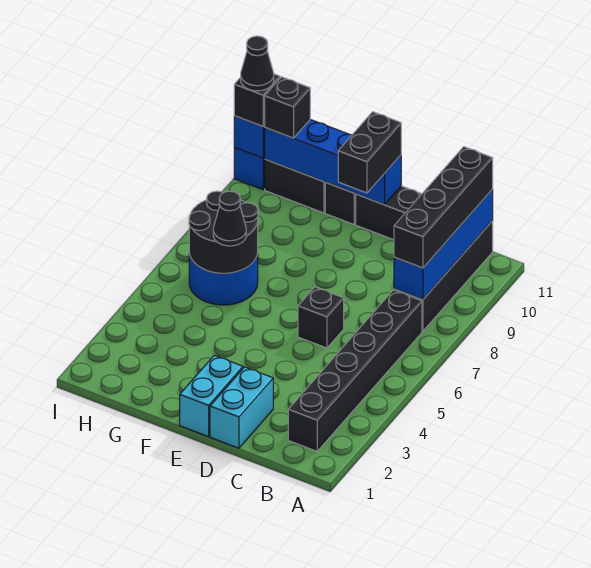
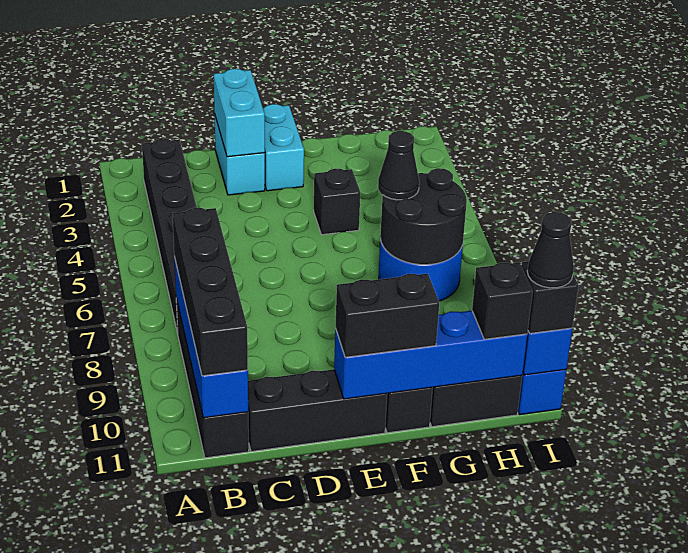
none -> cyan brick D1:D2 level 2
black brick D6 level 1 -> black brick F4 level 1
black brick E10:E11 level 3 -> black brick E11:F11 level 3

